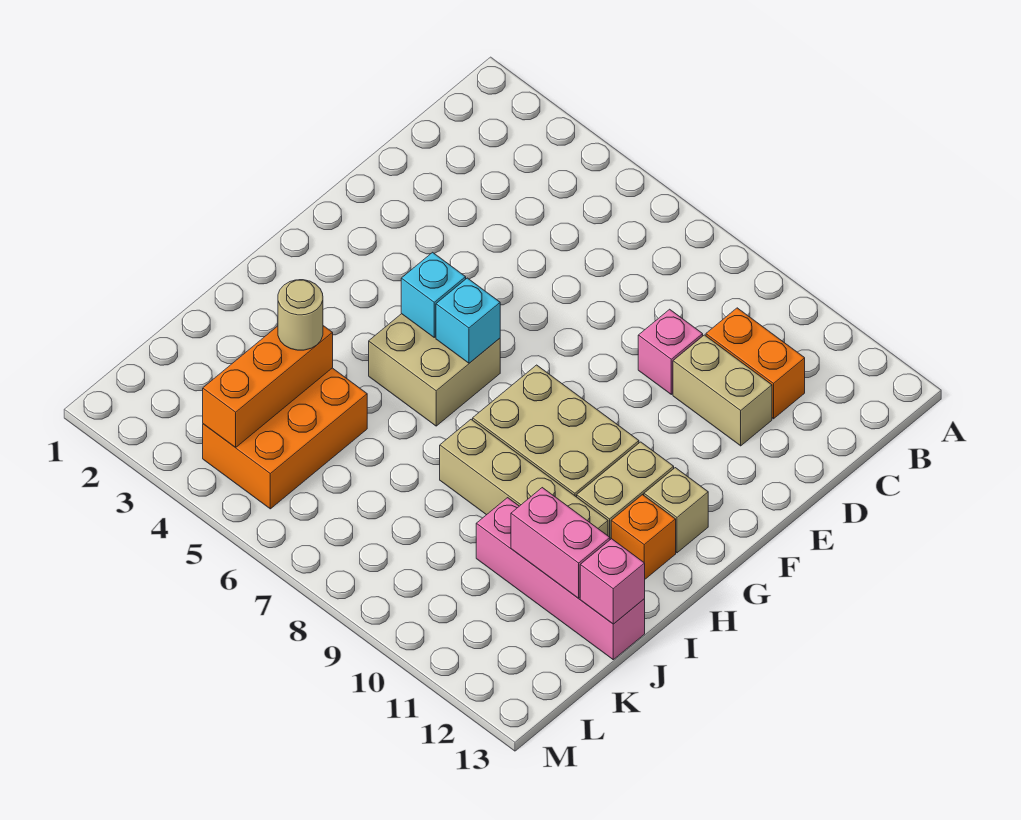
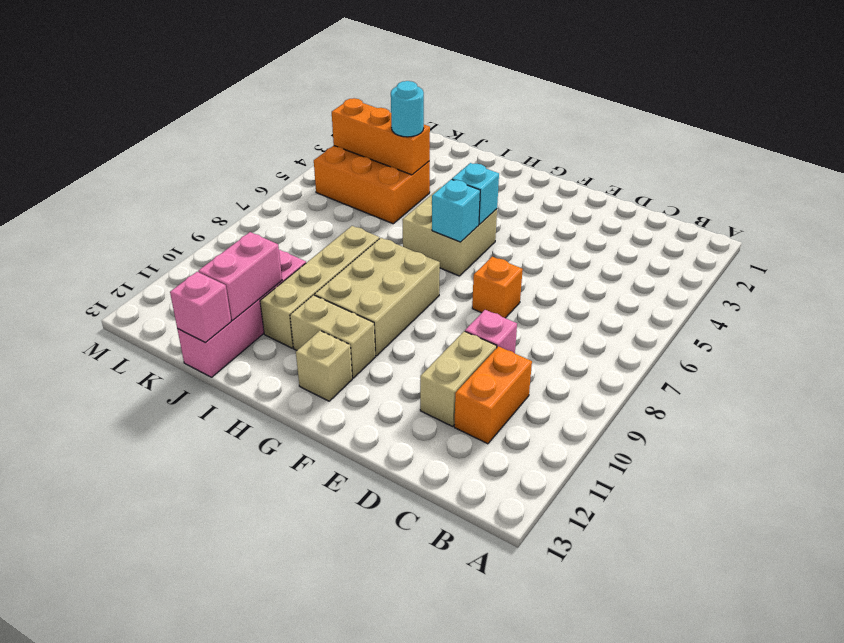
orange brick H12 level 1 -> orange brick E7 level 1
tan round brick J4 level 3 -> cyan round brick J4 level 3

